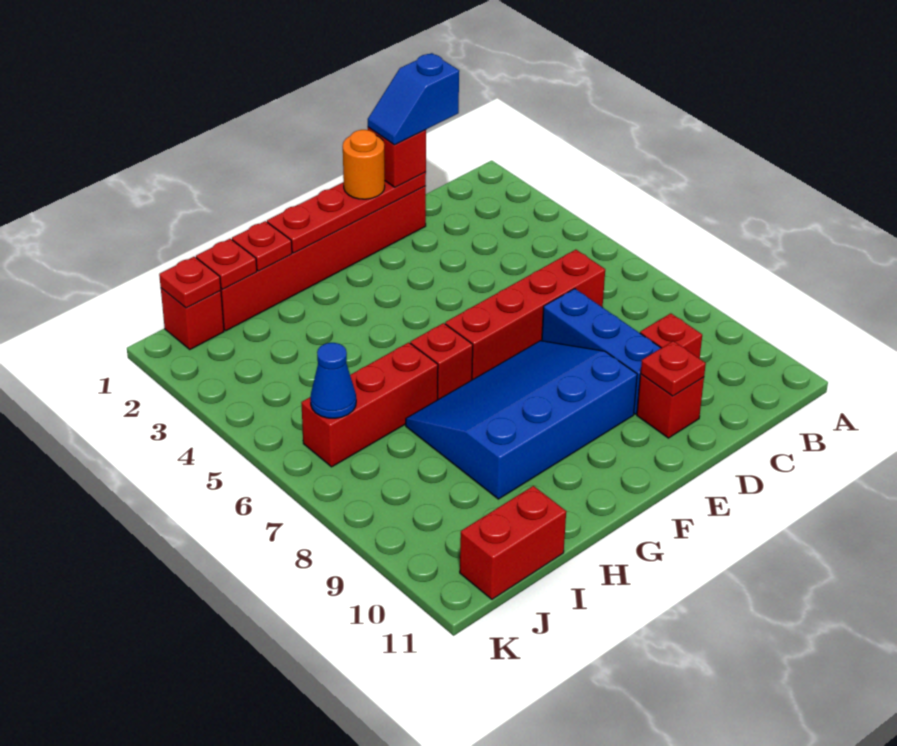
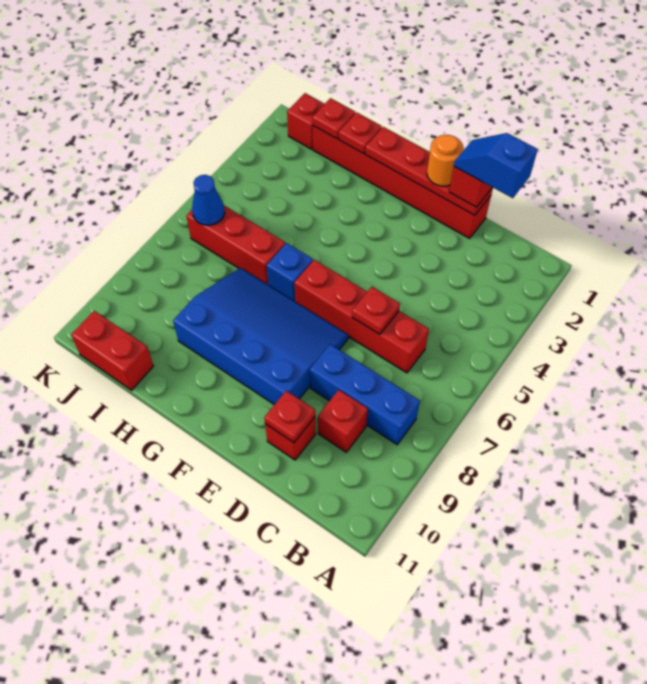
blue brick D7:D9 level 1 -> blue brick B8:D8 level 1
red brick G6 level 1 -> blue brick G6 level 1
red plate J1 level 2 -> red plate D6 level 2

